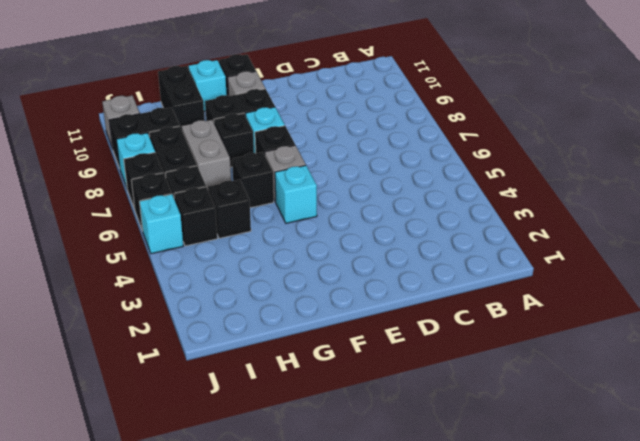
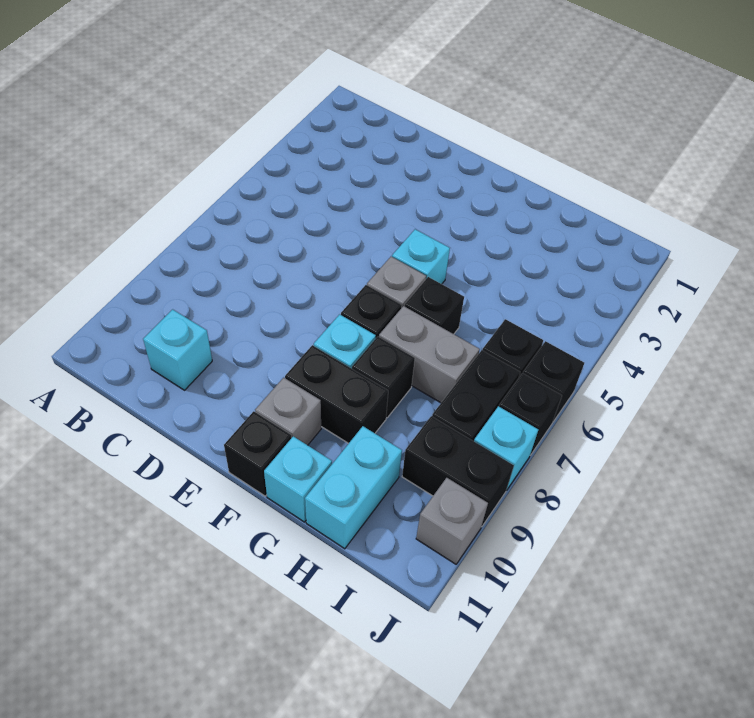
black brick H5 level 1 -> none
grey brick H7:H8 level 1 -> grey brick G7:H7 level 1
black brick H10:H11 level 1 -> cyan brick H10:H11 level 1
black brick I5 level 1 -> none
cyan brick J5 level 1 -> cyan brick C10 level 1

